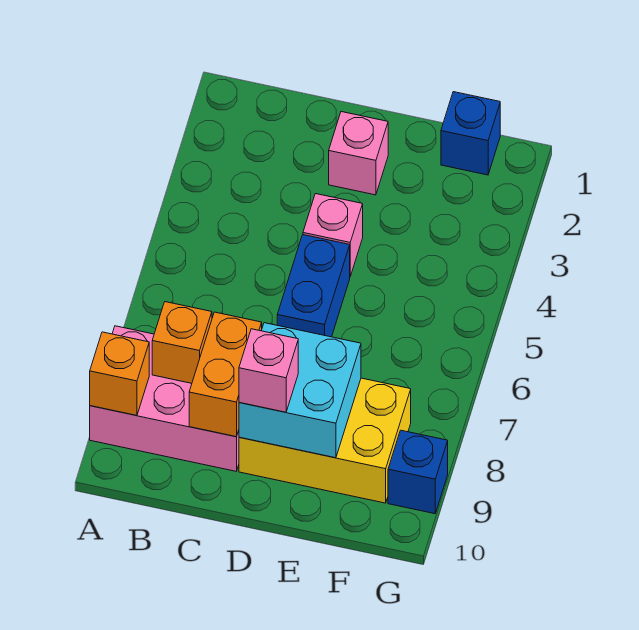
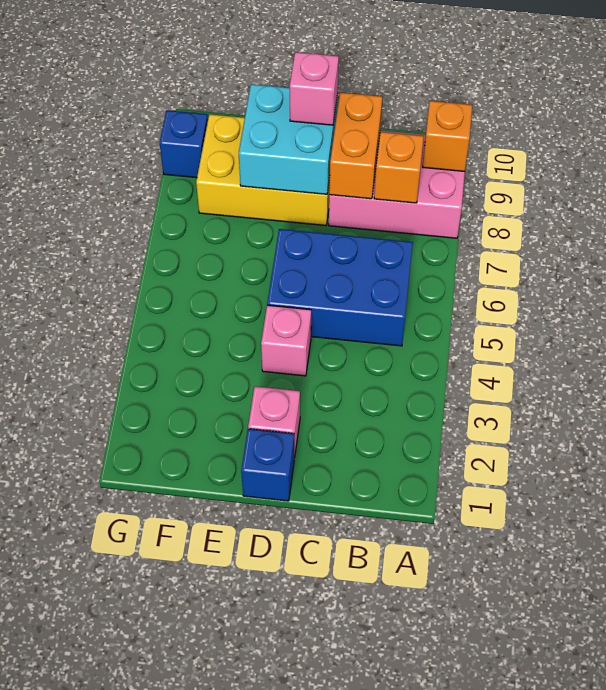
blue brick D5:D6 level 1 -> blue brick B5:D6 level 1
blue brick F1 level 1 -> blue brick D1 level 1

